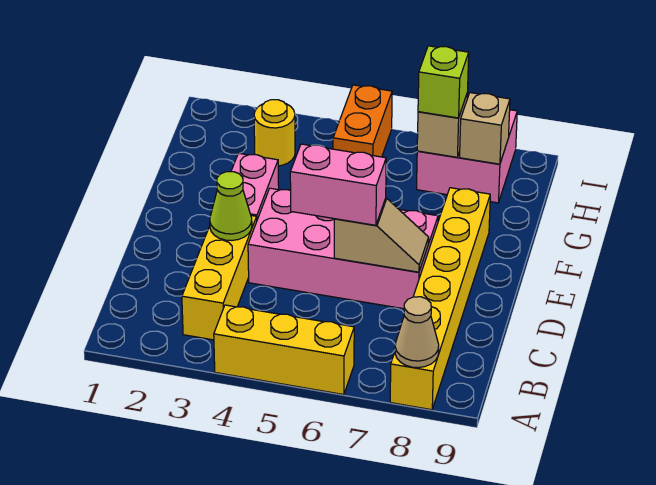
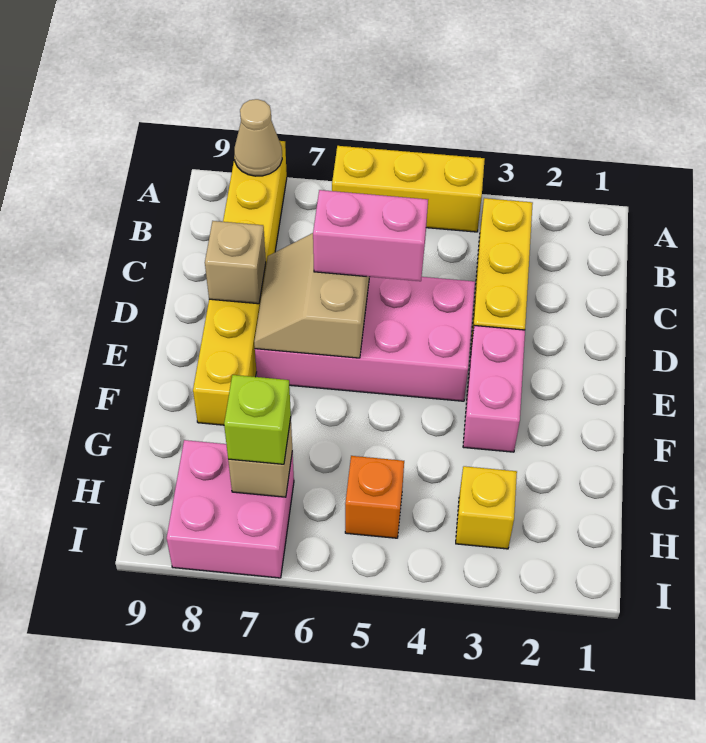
lime cone D3 level 2 -> none
tan slope D6:D7 level 2 top 6 -> tan slope D6:E7 level 2 top 6
yellow round brick H3 level 1 -> yellow brick H3 level 1
orange brick H5:I5 level 1 -> orange brick H5 level 1
tan brick H8 level 2 -> tan brick D8 level 2

